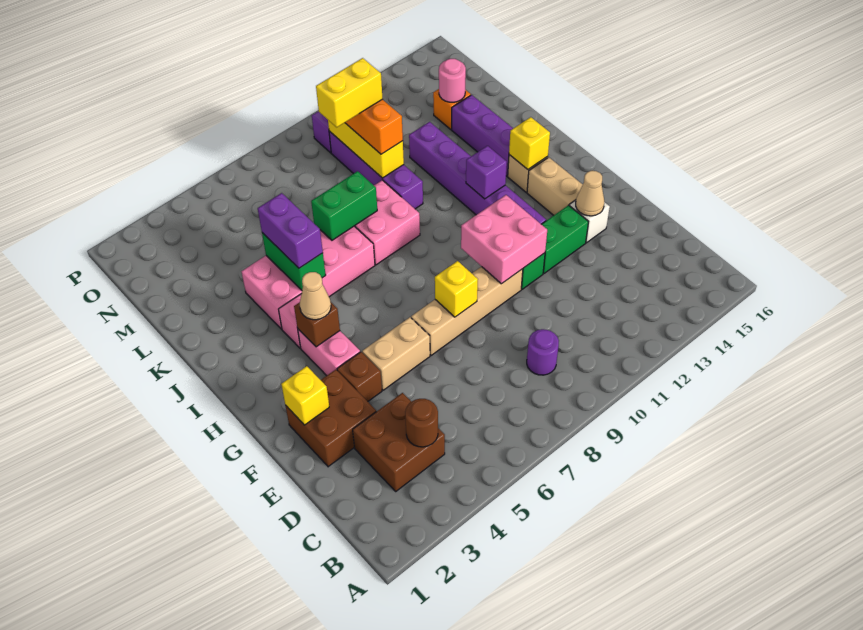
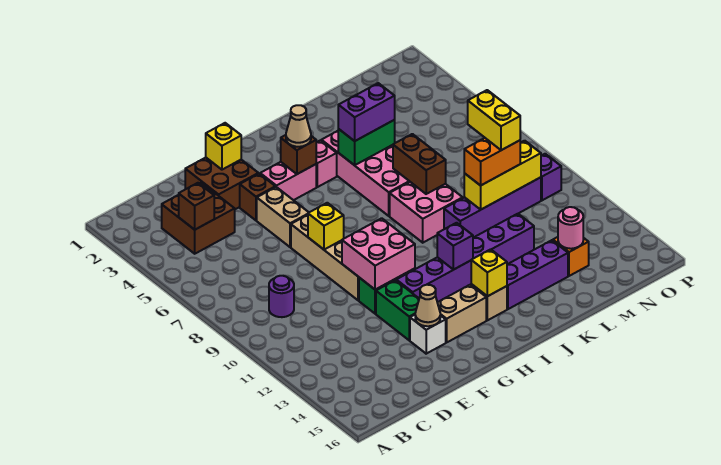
brown round brick C4 level 2 -> brown brick C4 level 2
green brick K7:K8 level 2 -> brown brick K7:K8 level 2

